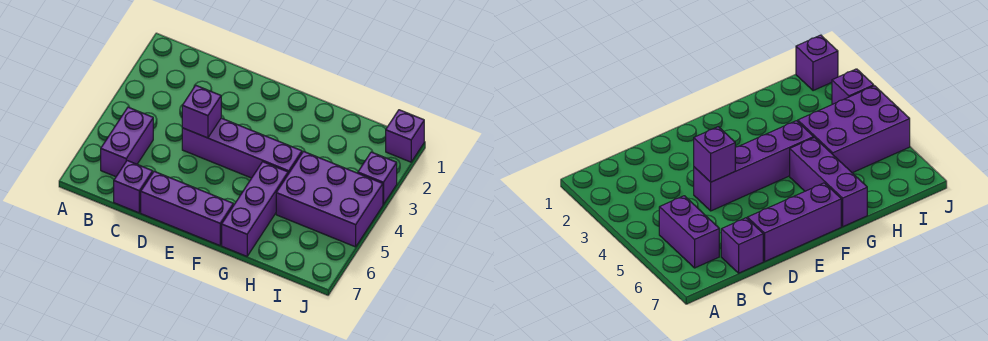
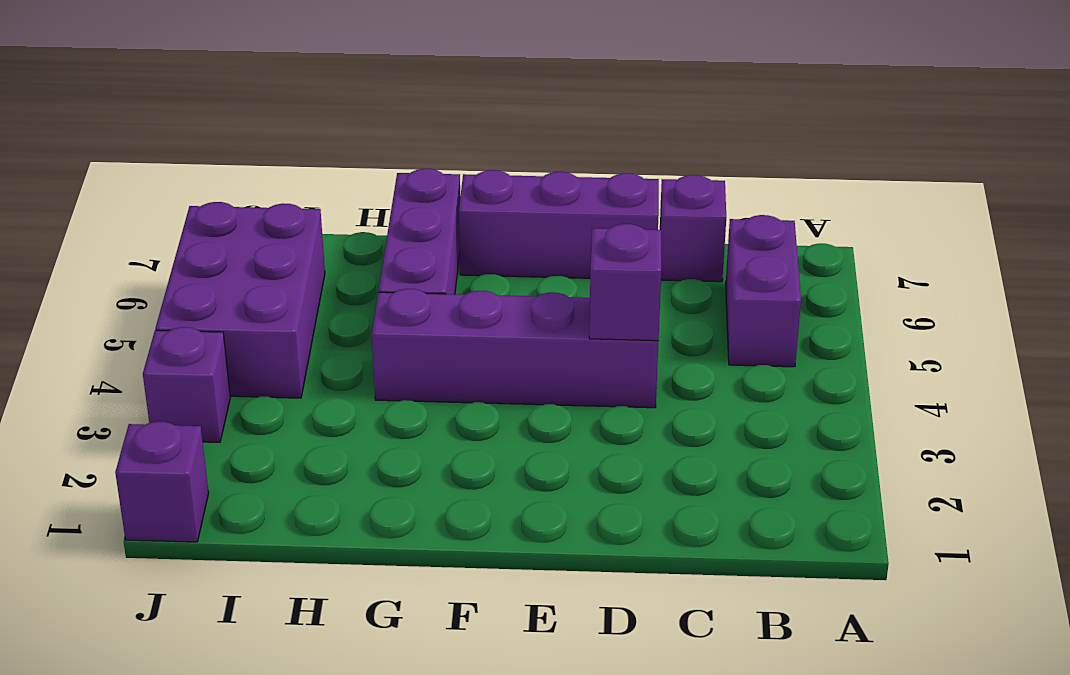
purple brick H4:J5 level 1 -> purple brick I4:J6 level 1

